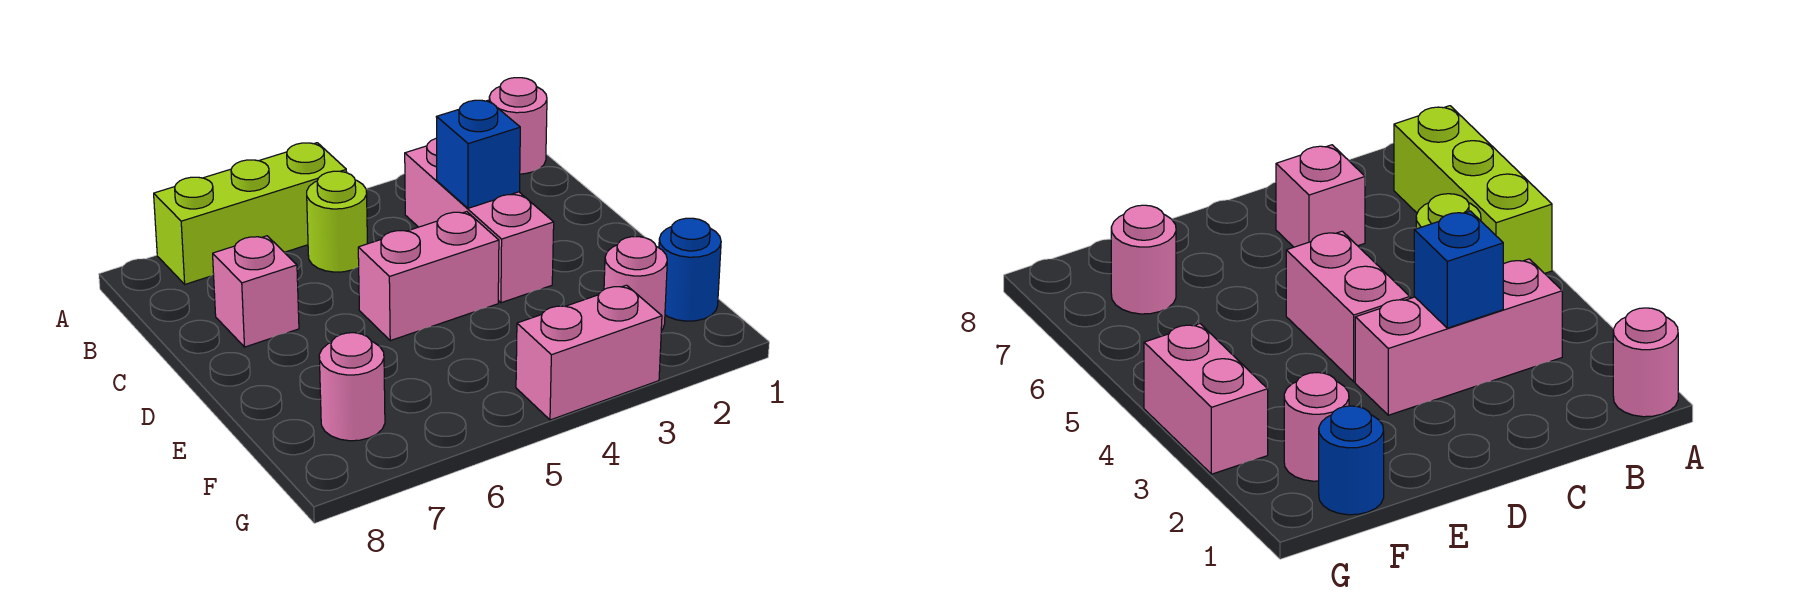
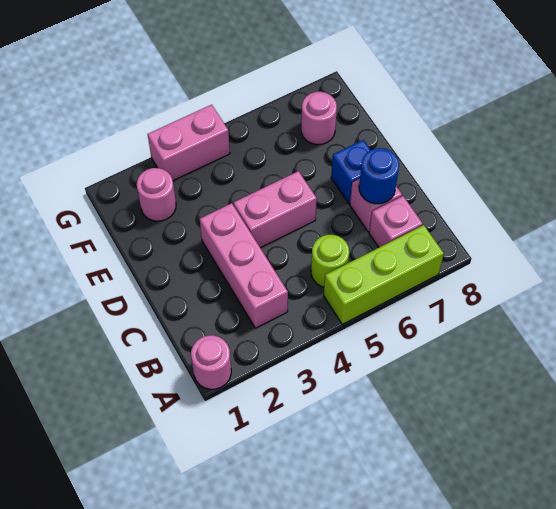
none -> pink brick B7 level 1
blue brick C3 level 2 -> blue brick D7 level 1
blue round brick F1 level 1 -> blue round brick C7 level 2

